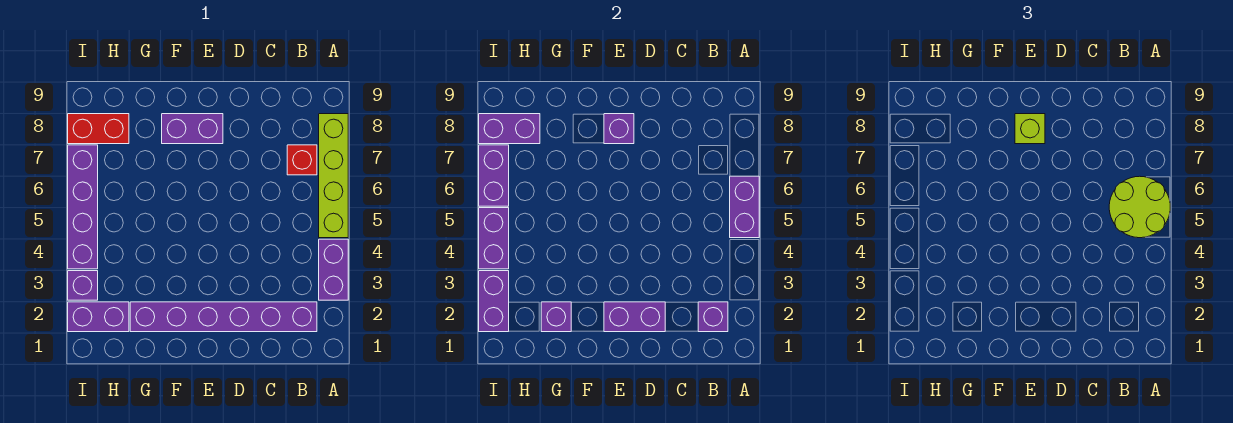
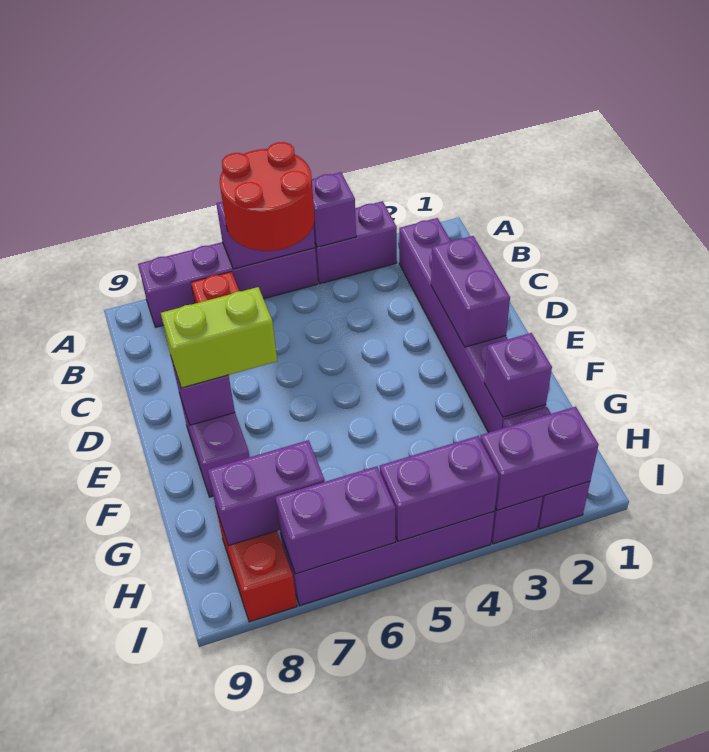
lime brick A5:A8 level 1 -> purple brick A5:A8 level 1
lime round brick A5:B6 level 3 -> red round brick A5:B6 level 3
purple brick B2 level 2 -> purple brick A4 level 2
lime brick E8 level 3 -> lime brick E7:E8 level 3
purple brick H8:I8 level 2 -> purple brick H7:H8 level 2

